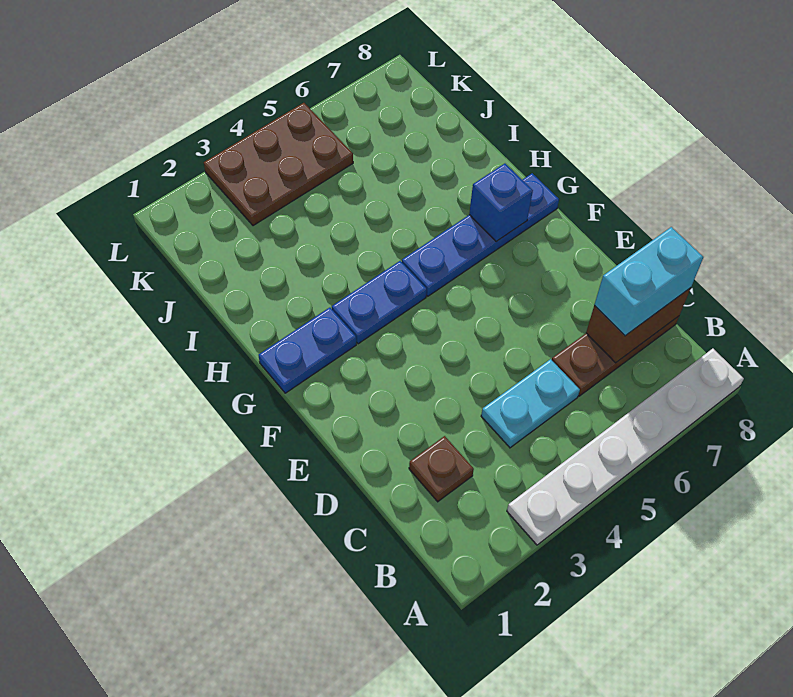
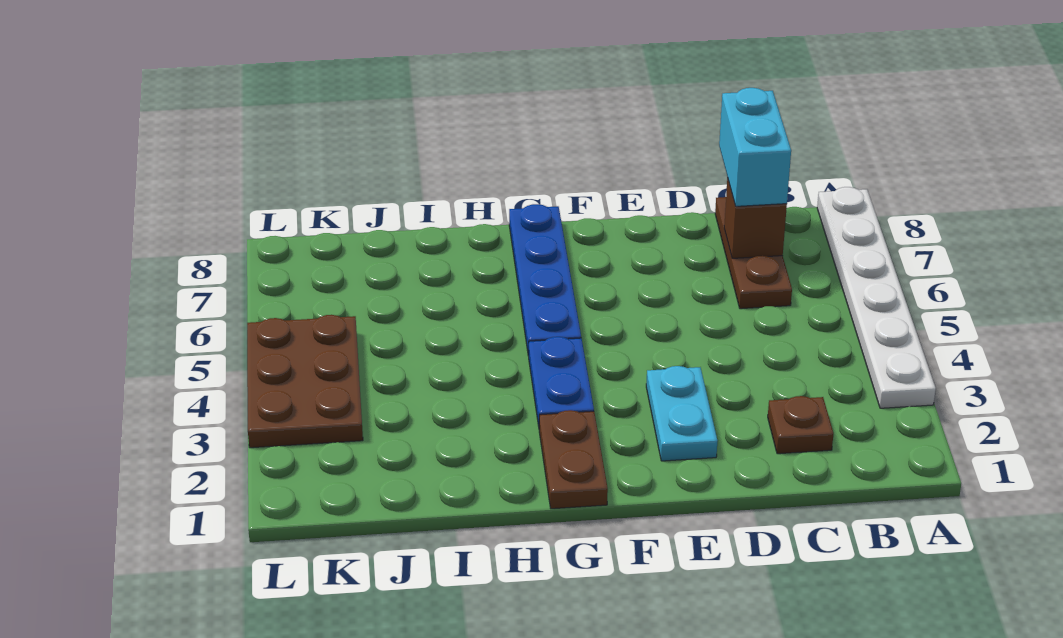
cyan plate C4:C5 level 1 -> cyan plate E2:E3 level 1
brown brick C7:C8 level 2 -> brown brick C7 level 2
blue plate G1:G2 level 1 -> brown plate G1:G2 level 1
blue brick G7 level 2 -> none

